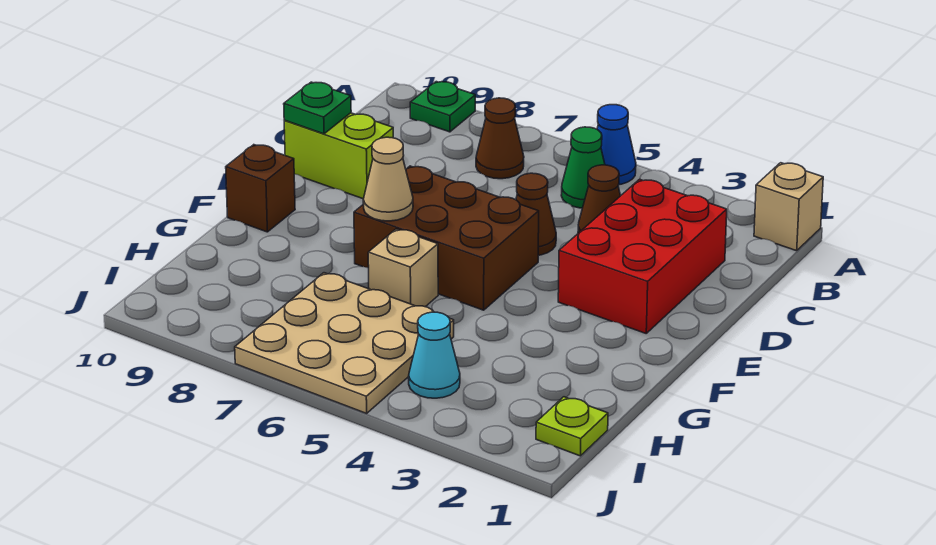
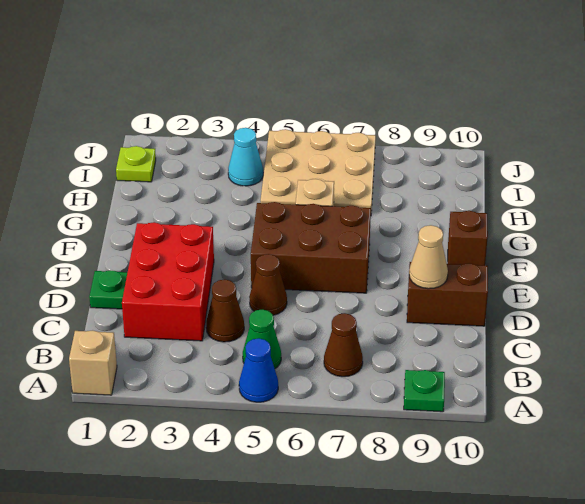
lime brick D9:D10 level 1 -> brown brick D9:D10 level 1
green plate D10 level 2 -> green plate D1 level 1
tan cone F7 level 2 -> tan cone D9 level 2

